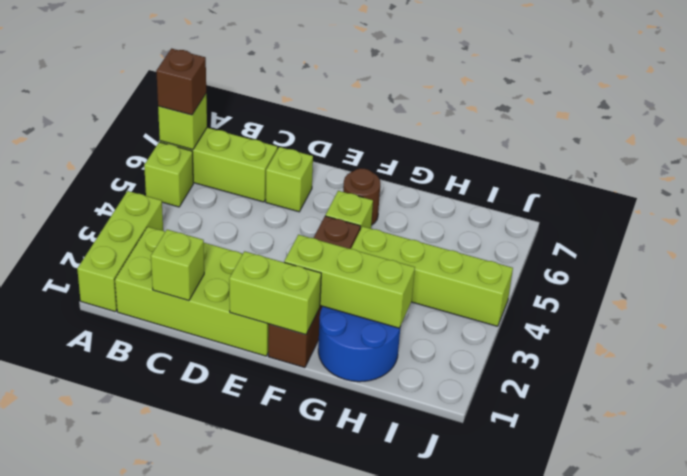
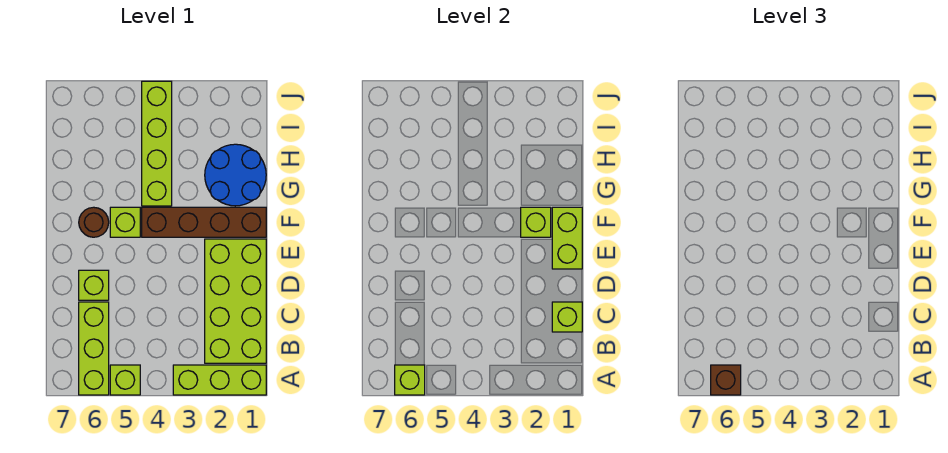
lime brick F2:H2 level 2 -> lime brick F2 level 2

